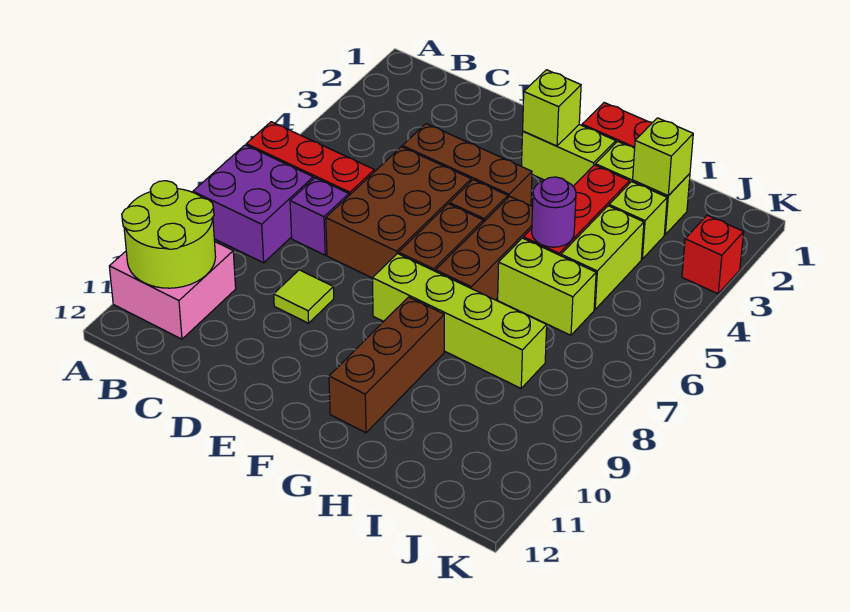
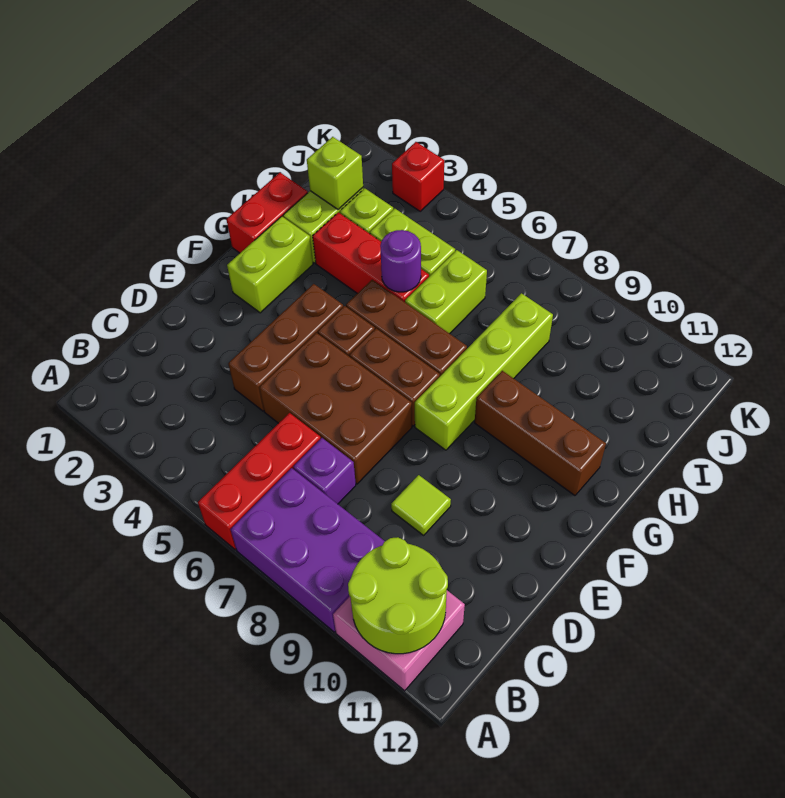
purple brick A7:B8 level 1 -> purple brick A7:B9 level 1
lime brick F2 level 2 -> none

